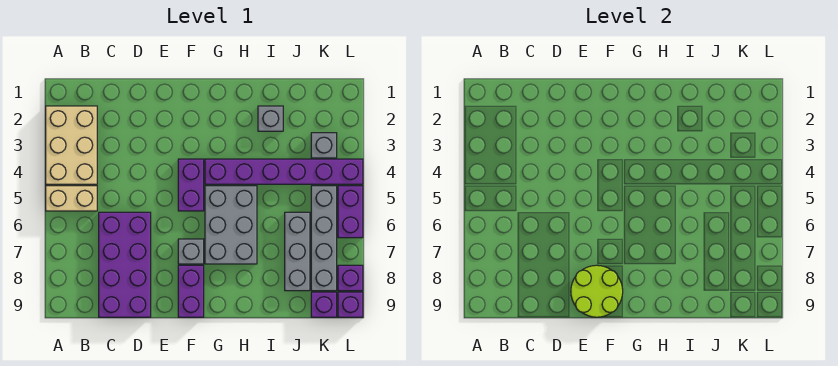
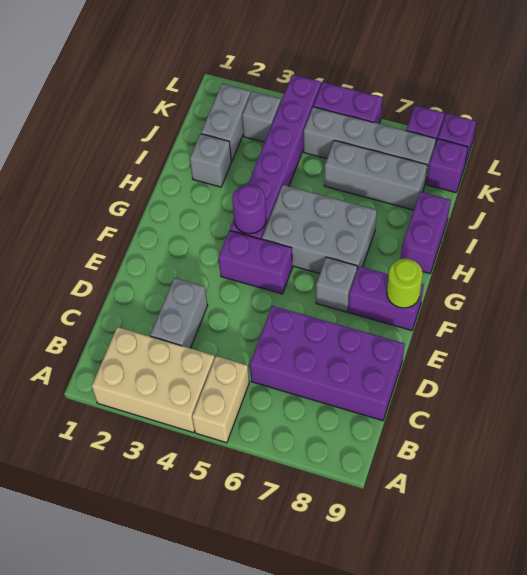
none -> grey brick C3:D3 level 1
lime round brick E8:F9 level 2 -> lime round brick F9 level 2
none -> purple round brick G4 level 2
none -> purple brick H9:I9 level 1
none -> grey brick J2:K2 level 1

